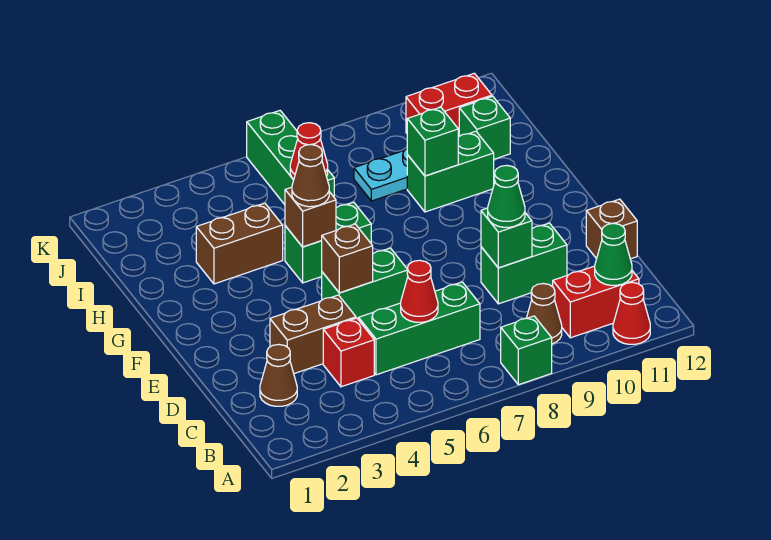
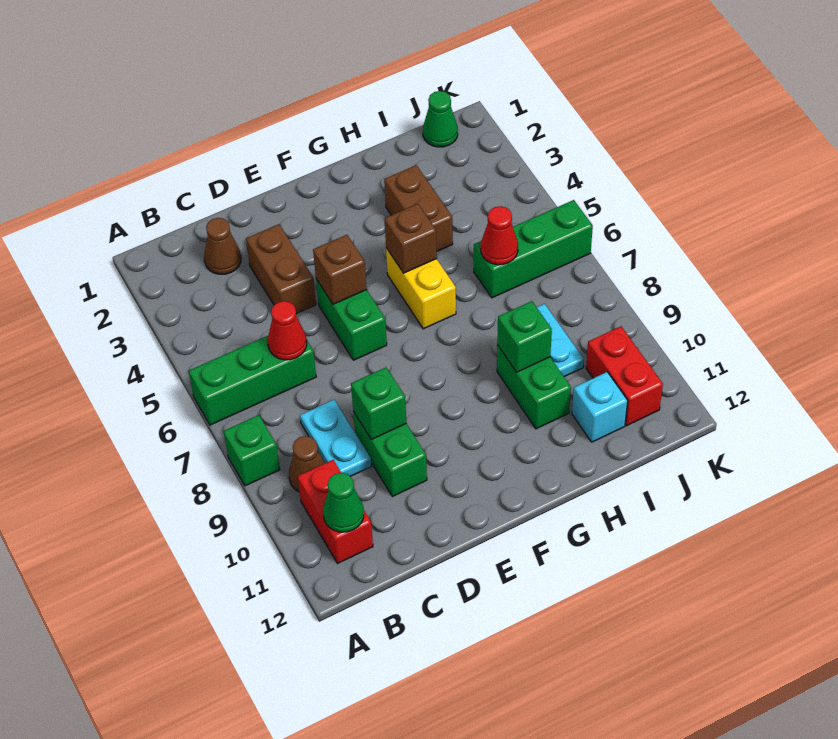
red cone A11 level 1 -> none
red brick C4 level 1 -> none
green brick C5:C7 level 1 -> green brick A6:C6 level 1
none -> cyan plate C8:C9 level 1
green cone D9 level 3 -> green cone J1 level 1
brown brick D12 level 1 -> none
green brick G5:G6 level 1 -> yellow brick G5:G6 level 1
brown cone G5 level 3 -> none
green brick I11 level 1 -> cyan brick I11 level 1

